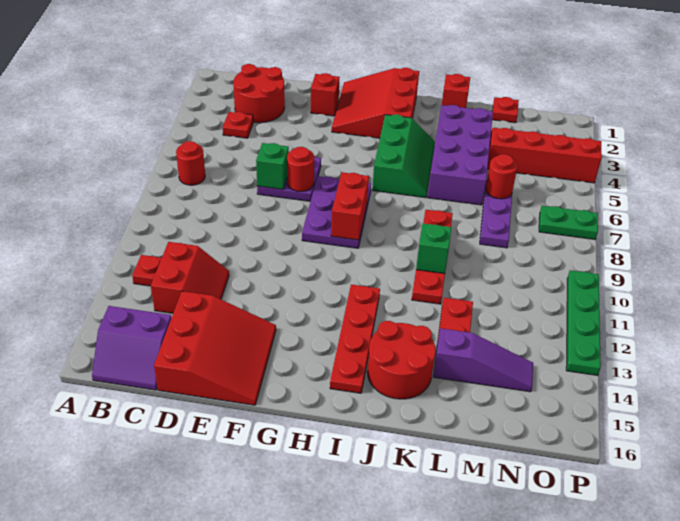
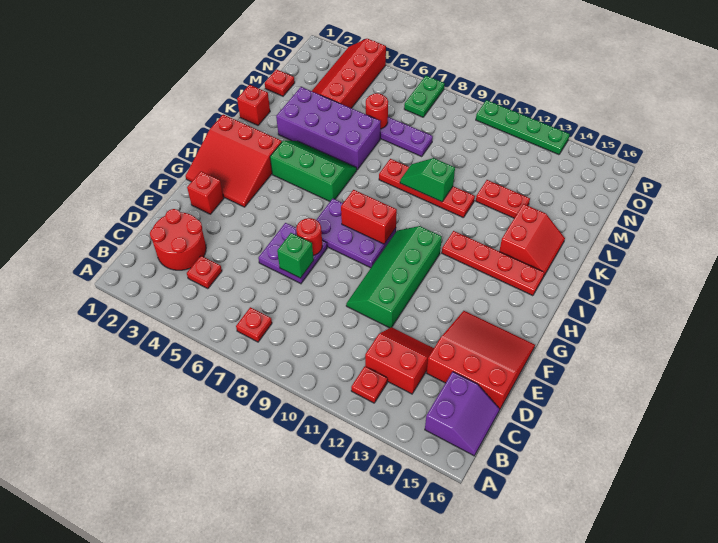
red round brick B7 level 1 -> red plate B7 level 1
none -> green slope E10:H11 level 1 top 11
red round brick J14:K15 level 1 -> red slope J14:K15 level 1 top 14
purple slope L14:N14 level 1 top L -> none

